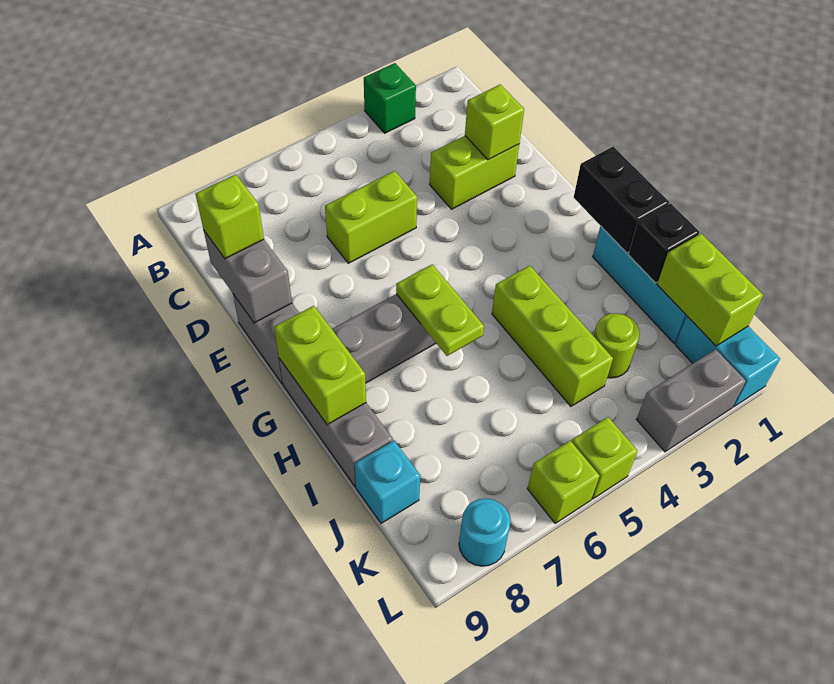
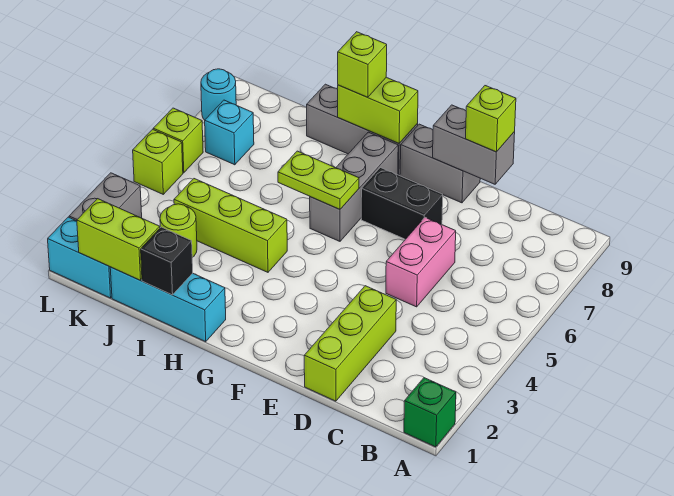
green brick A3 level 1 -> green brick A1 level 1
lime brick D2:D3 level 1 -> lime brick D1:D3 level 1
lime brick D2 level 2 -> lime brick H9 level 3
lime brick D5:D6 level 1 -> pink brick D5:D6 level 1
black brick G1:H1 level 2 -> black brick E7:F7 level 1
cyan brick J9 level 1 -> cyan brick K7 level 1

